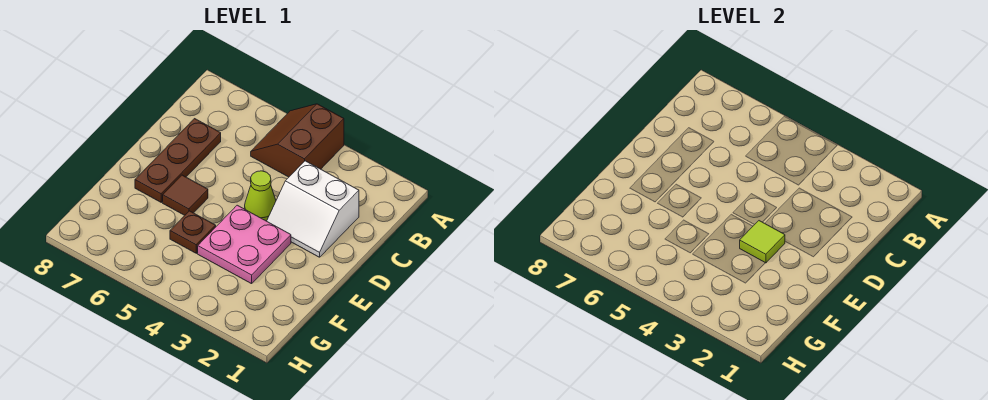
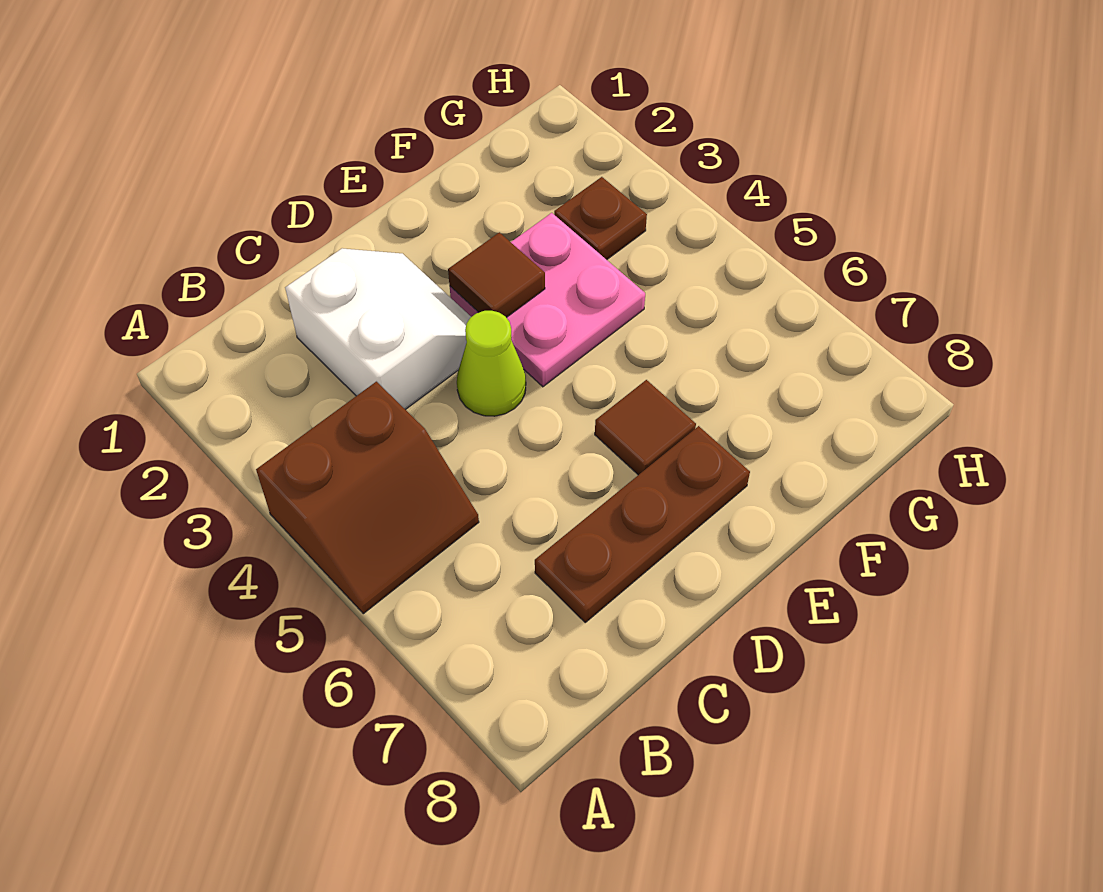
lime tile E3 level 2 -> brown tile E3 level 2
brown plate F5 level 1 -> brown plate G3 level 1

